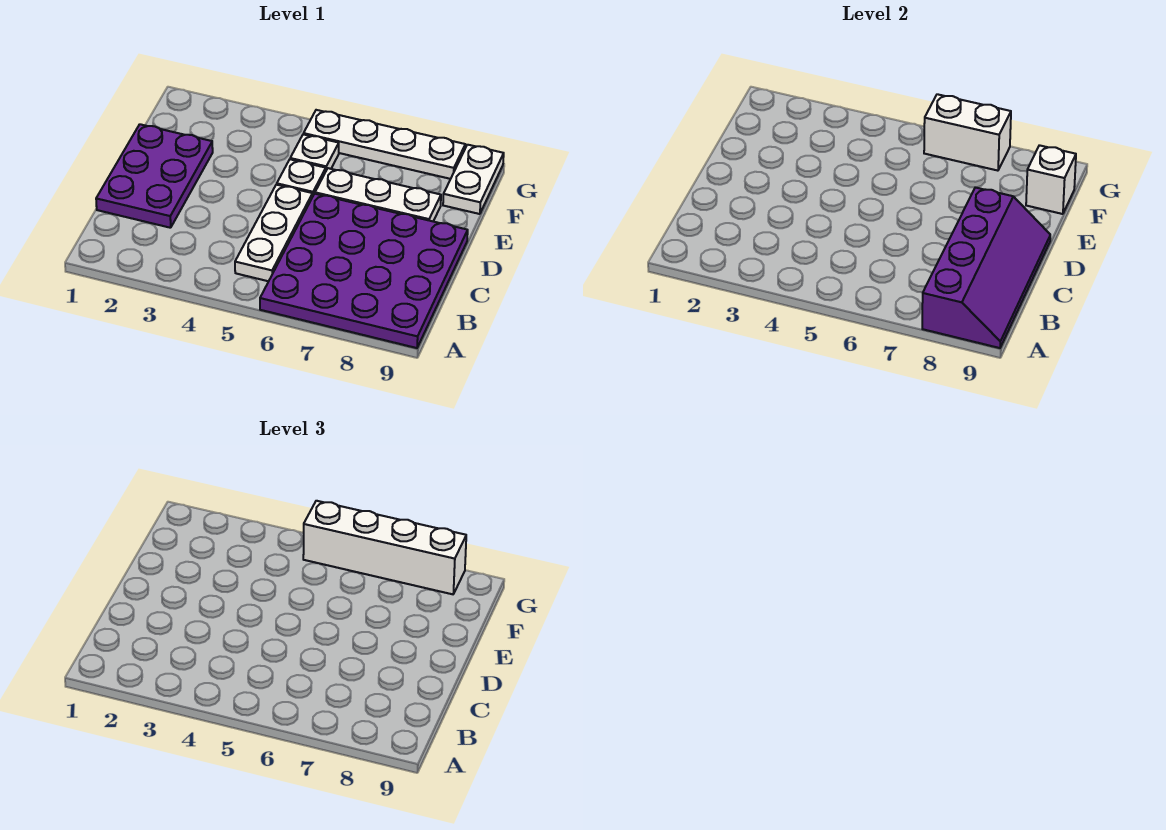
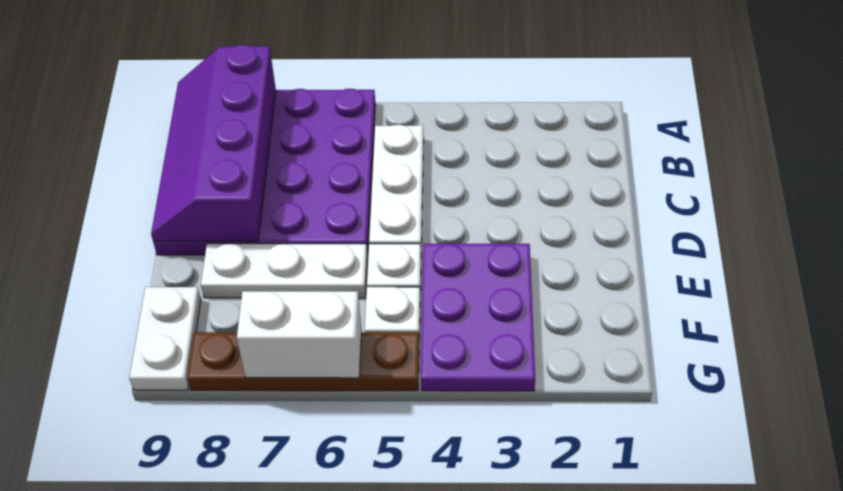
purple plate C1:E2 level 1 -> purple plate E3:G4 level 1
white brick F9 level 2 -> none
white plate G5:G8 level 1 -> brown plate G5:G8 level 1
white brick G5:G8 level 3 -> none

